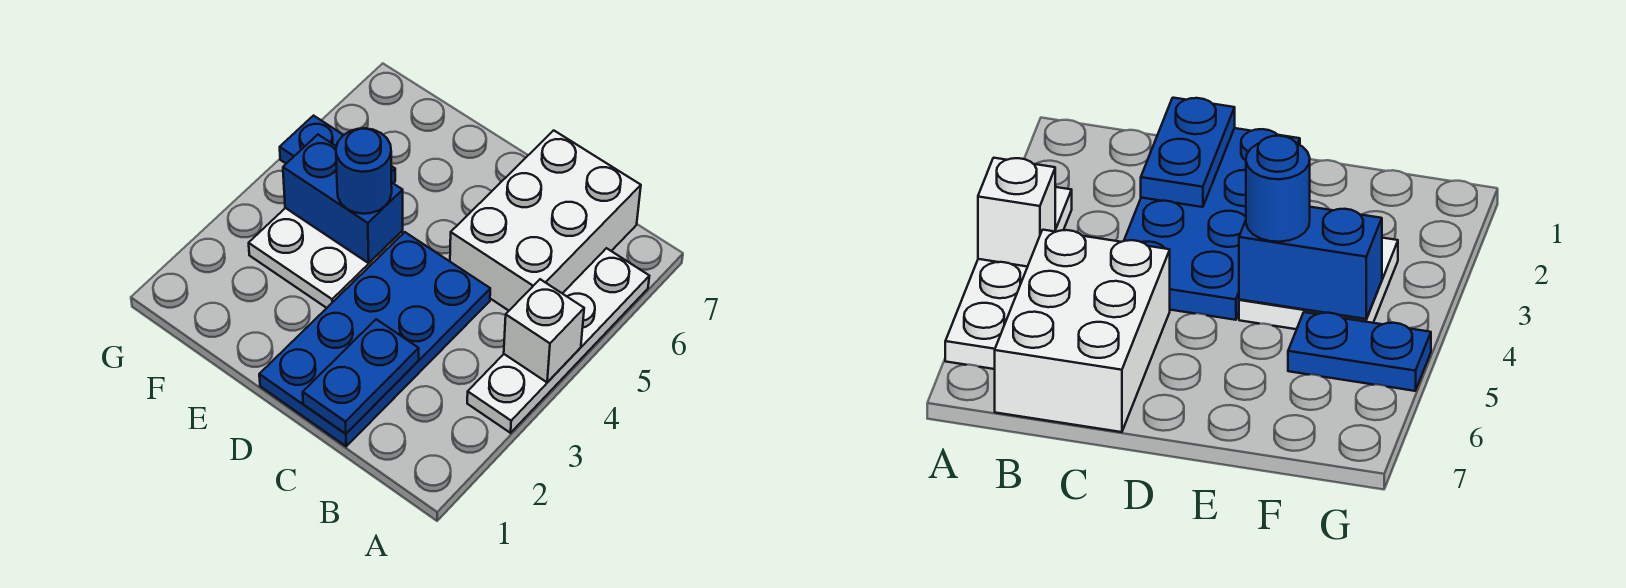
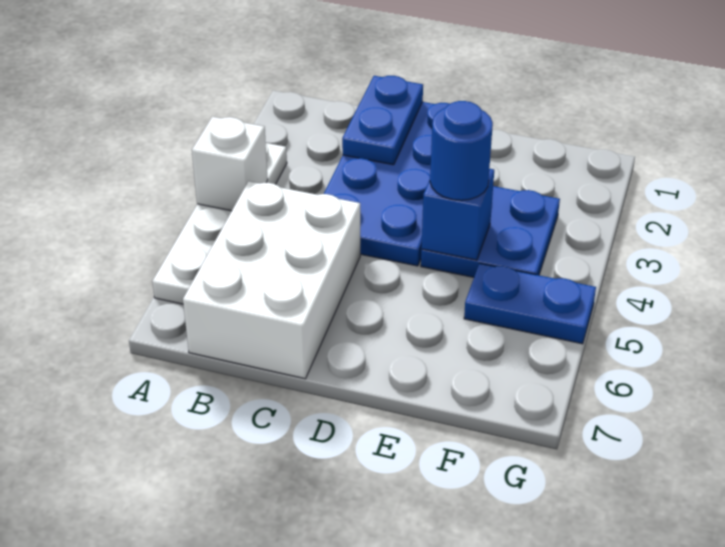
white plate E3:F4 level 1 -> blue plate E3:F4 level 1
blue brick E4:F4 level 2 -> blue brick E4 level 2

